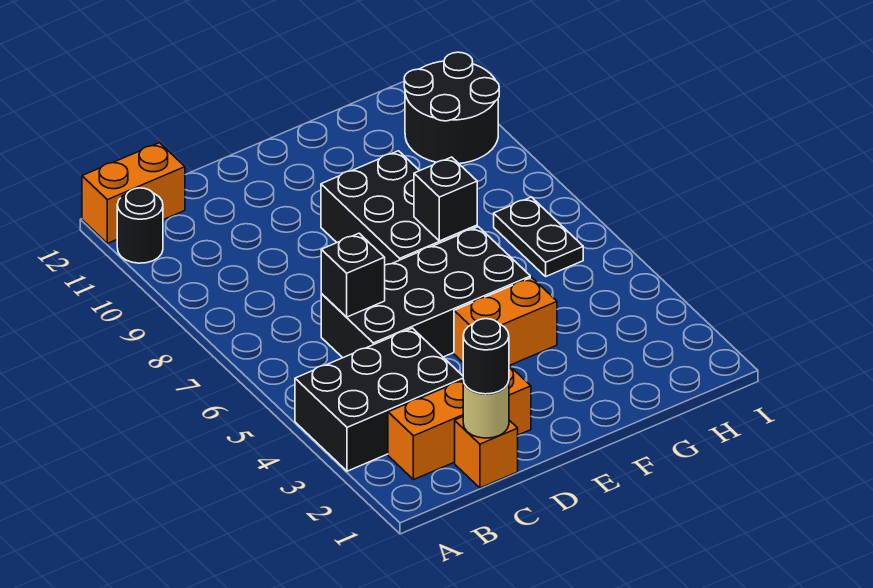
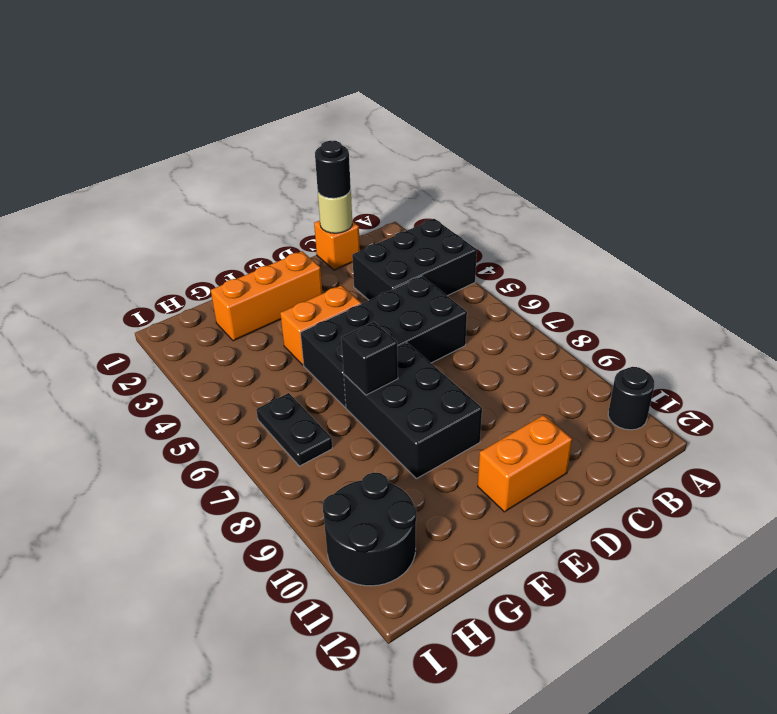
orange brick A12:B12 level 1 -> orange brick D11:E11 level 1
orange brick B2:D2 level 1 -> orange brick E2:G2 level 1
black brick C6 level 2 -> none

